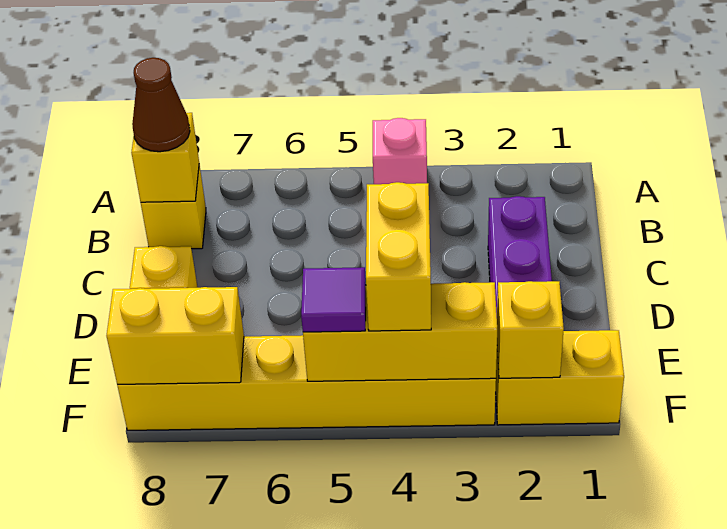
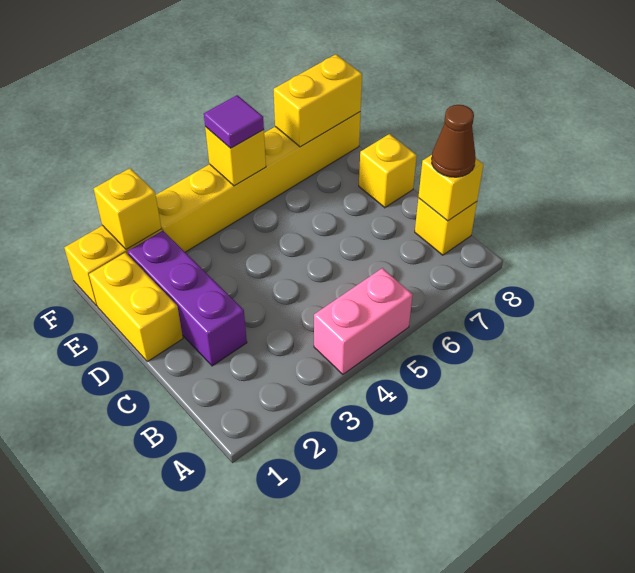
pink brick A4 level 1 -> pink brick A4:A5 level 1
yellow brick E4:F4 level 3 -> yellow brick D1:E1 level 1
yellow brick F3:F5 level 2 -> yellow brick F5 level 2

